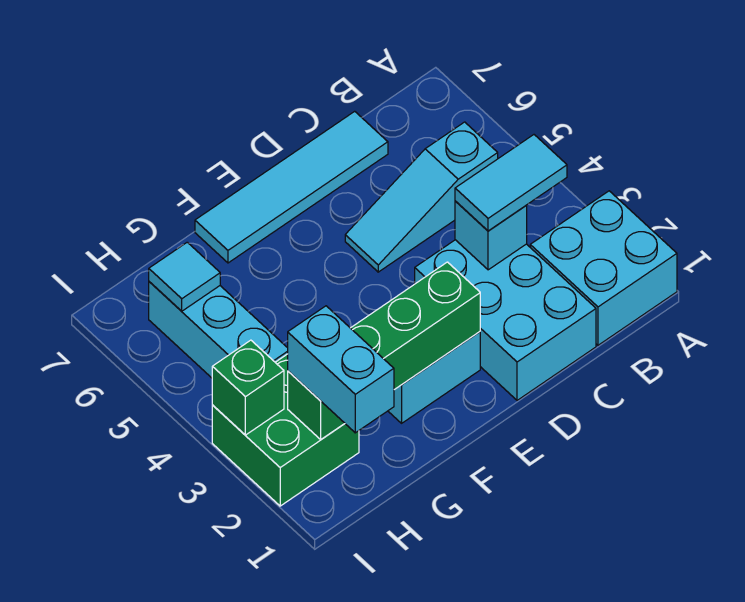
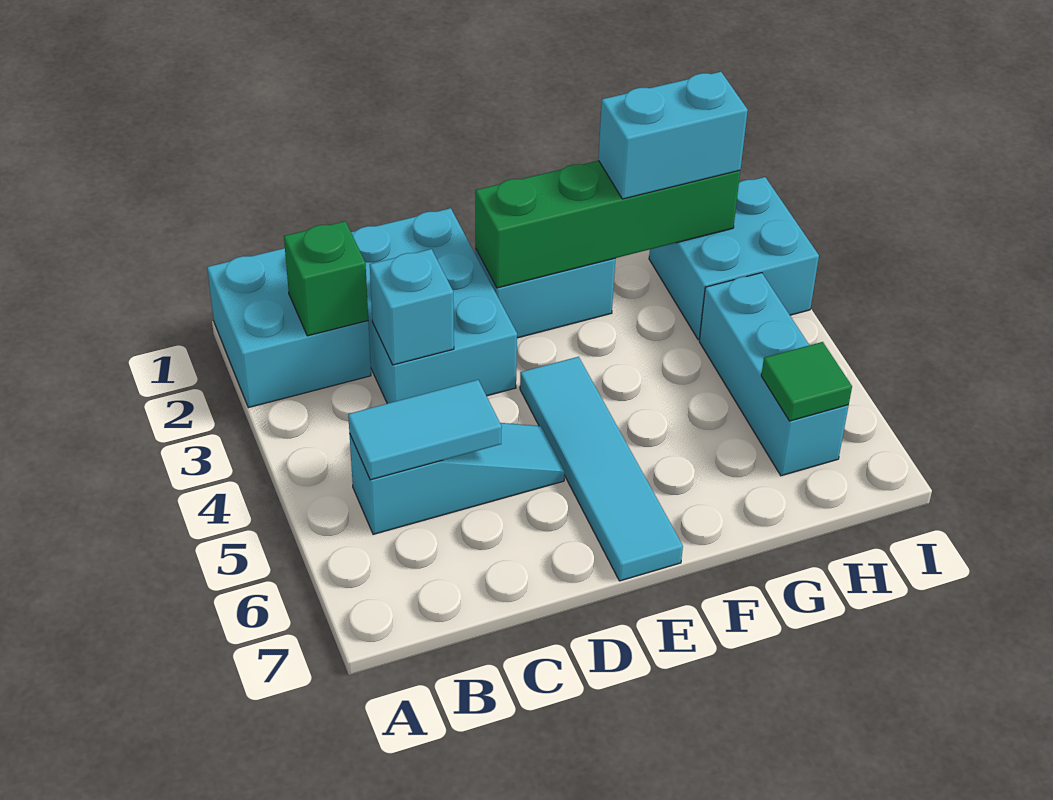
cyan tile B3:C3 level 3 -> cyan tile B5:C5 level 2
cyan tile C7:F7 level 1 -> cyan tile E4:E7 level 1
cyan brick H1:H2 level 3 -> cyan brick G2:H2 level 3
green brick H2:I3 level 1 -> cyan brick H2:I3 level 1
cyan tile H6 level 2 -> green tile H6 level 2
green brick I3 level 2 -> green brick B2 level 2

